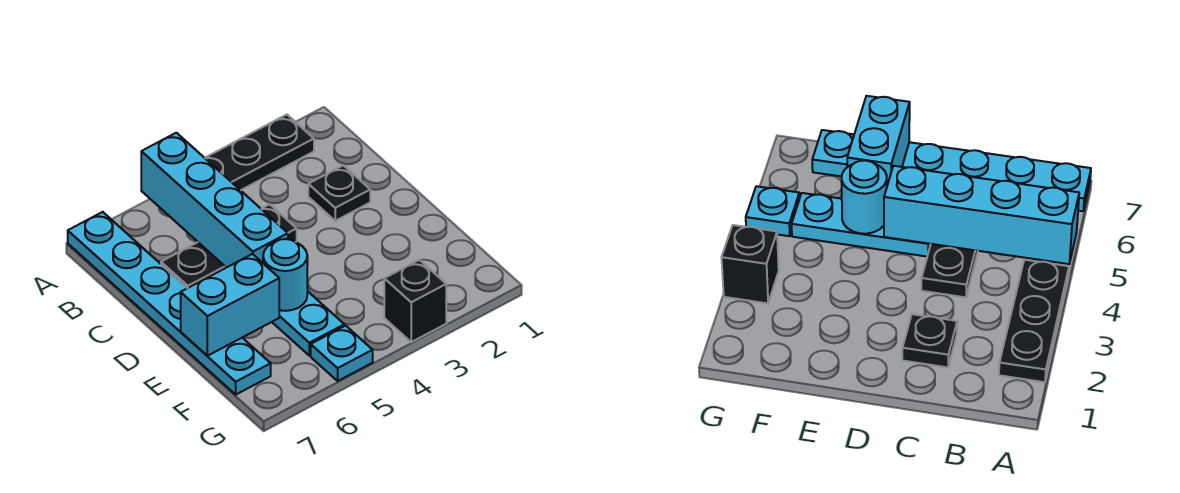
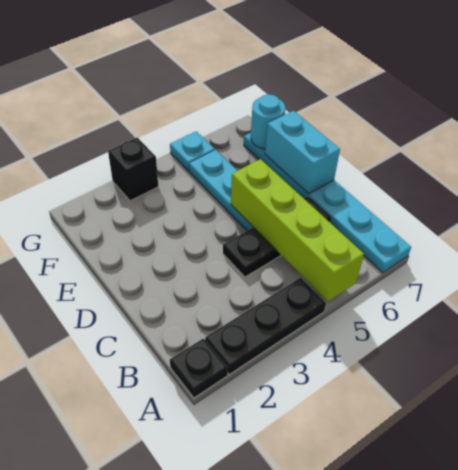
cyan brick A5:D5 level 2 -> lime brick A5:D5 level 2
black plate C2 level 1 -> black plate A1 level 1
cyan round brick E5 level 2 -> cyan round brick F7 level 2
cyan brick E6:E7 level 2 -> cyan brick D7:E7 level 2

